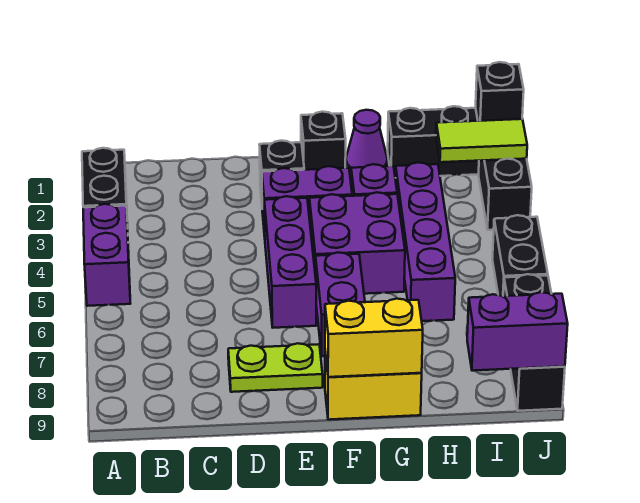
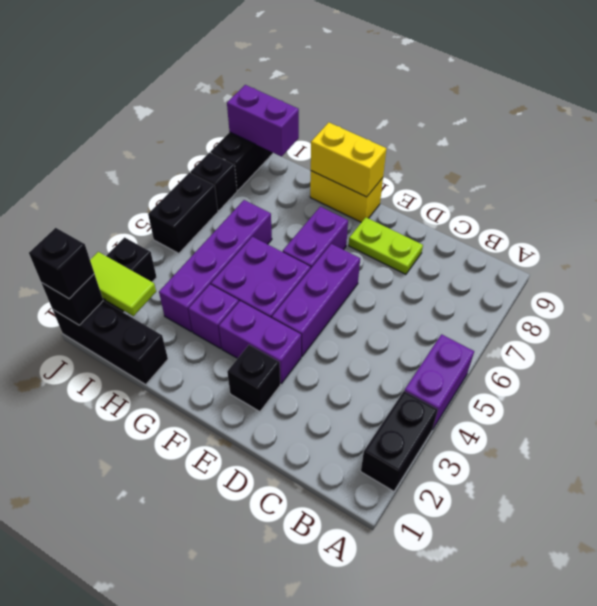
black brick F1 level 1 -> black brick J1 level 3
purple cone G1 level 1 -> none

